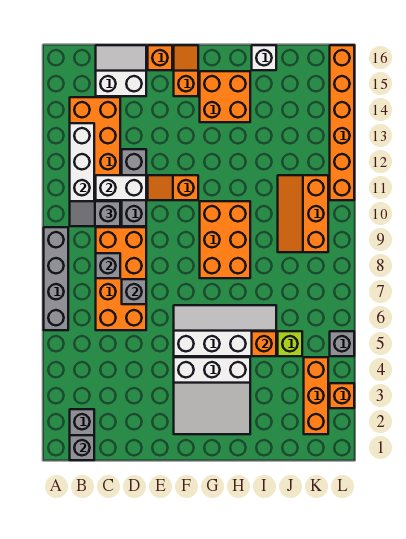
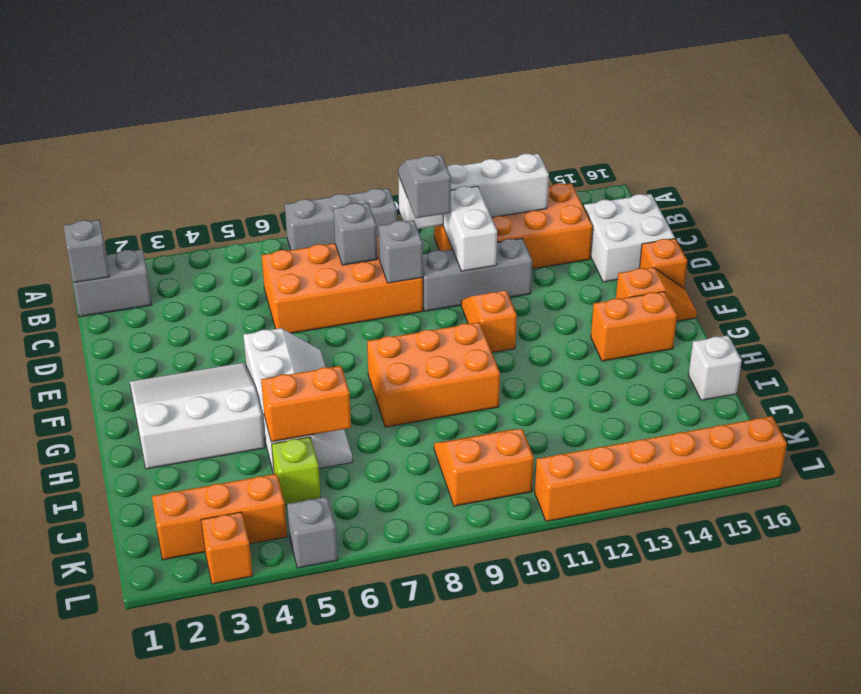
grey brick A6:A9 level 1 -> grey brick A7:A9 level 1
white slope C15:D16 level 1 top 15 -> white brick C15:D16 level 1
grey brick D7 level 2 -> grey brick D9 level 2
white slope F2:H4 level 1 top 4 -> white slope F2:H4 level 1 top H
orange brick G14:H15 level 1 -> orange brick G14:G15 level 1
orange brick I5 level 2 -> orange brick I5:I6 level 2
orange slope J9:K11 level 1 top K -> orange slope J9:K10 level 1 top K

